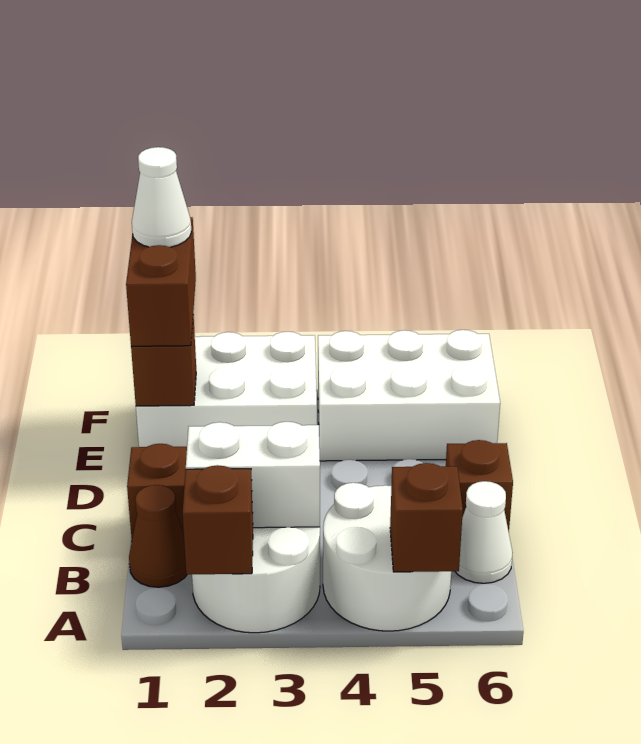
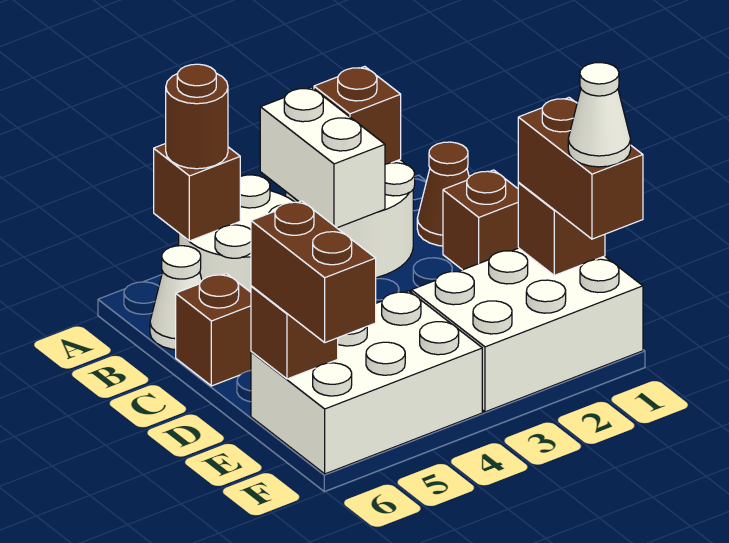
none -> brown round brick A5 level 3
white brick B2:B3 level 2 -> white brick A3:B3 level 2
none -> brown brick E6 level 2
none -> brown brick E6:F6 level 3

